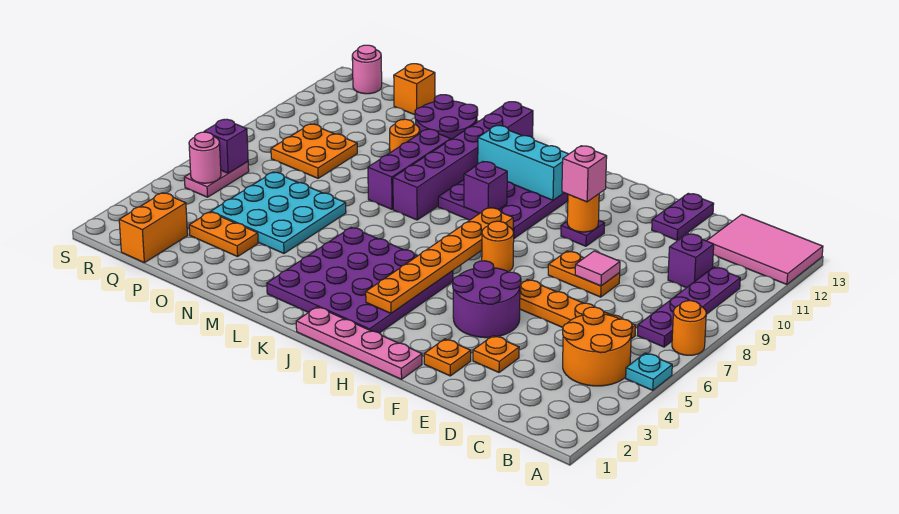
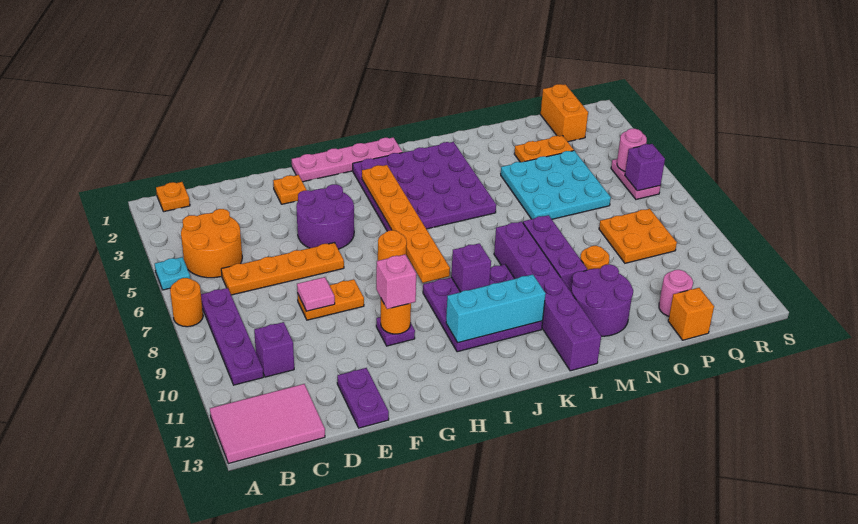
orange plate E3 level 1 -> orange plate B1 level 1
pink round brick R13 level 1 -> pink round brick P12 level 1

